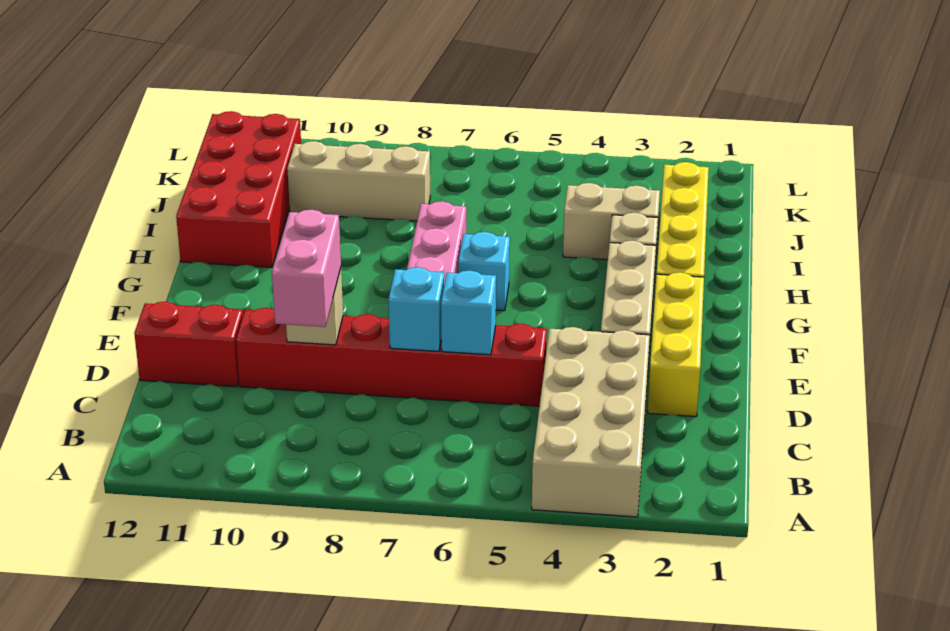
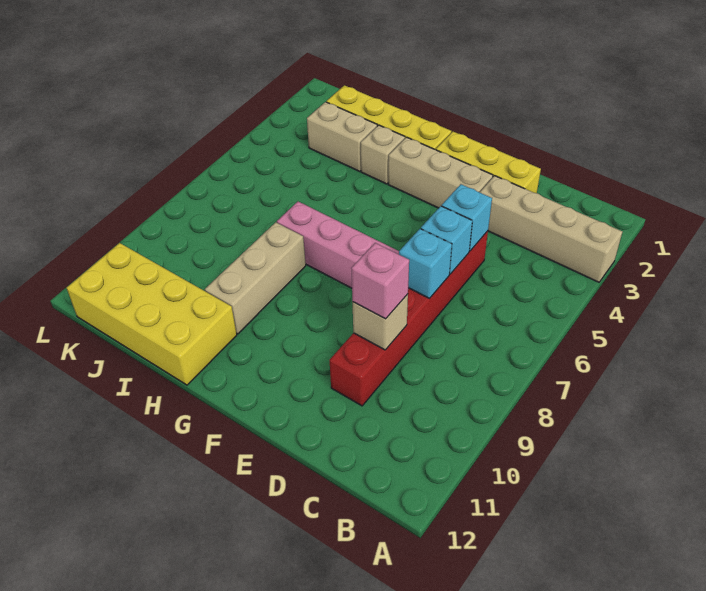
tan brick A3:D4 level 1 -> tan brick A3:D3 level 1
pink brick C9:D9 level 3 -> pink brick D9 level 3
red brick D11:D12 level 1 -> none
cyan brick G6 level 1 -> cyan brick D5 level 2
red brick H11:K12 level 1 -> yellow brick H11:K12 level 1
tan brick I3:I4 level 1 -> tan brick I3:J3 level 1
tan brick J8:J10 level 1 -> tan brick H8:H10 level 1

